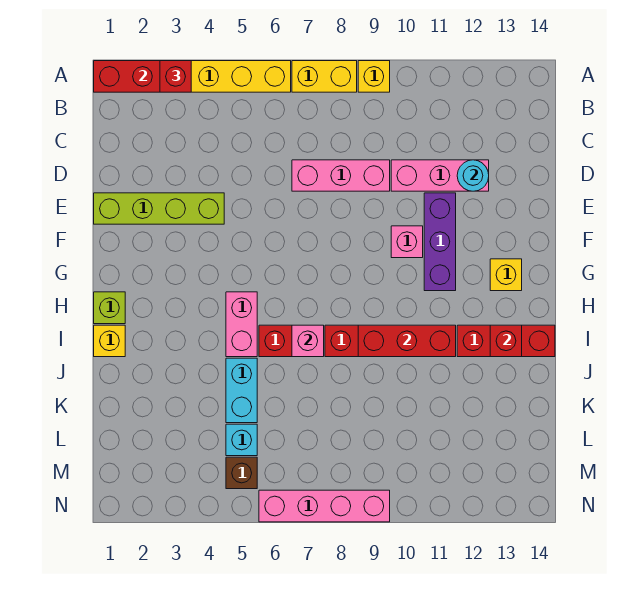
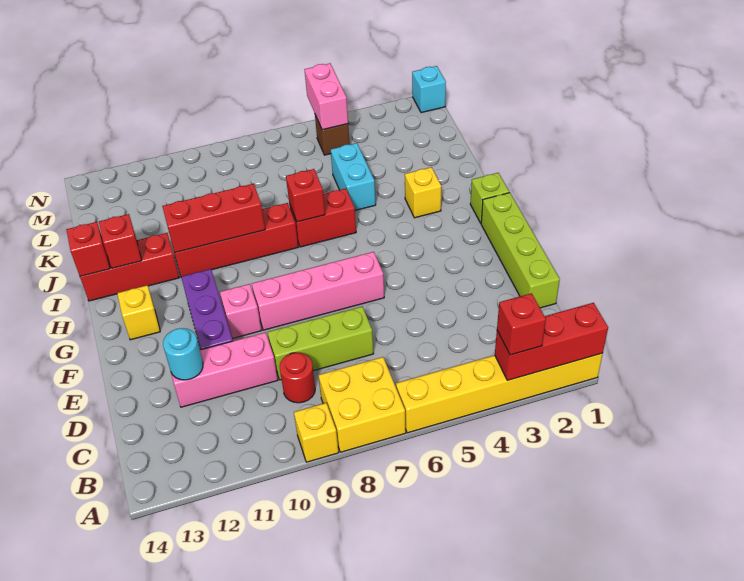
yellow brick A7:A8 level 1 -> yellow brick A7:B8 level 1
none -> red round brick C9 level 1
pink brick D7:D9 level 1 -> lime brick D7:D9 level 1
lime brick E1:E4 level 1 -> lime brick D1:G1 level 1
pink brick H5:I5 level 1 -> pink brick M5:N5 level 2
yellow brick I1 level 1 -> yellow brick I3 level 1
pink brick I7 level 2 -> red brick I7 level 2
none -> red brick I14 level 2
cyan brick L5 level 1 -> cyan brick N1 level 1
pink brick N6:N9 level 1 -> pink brick F6:F9 level 1

